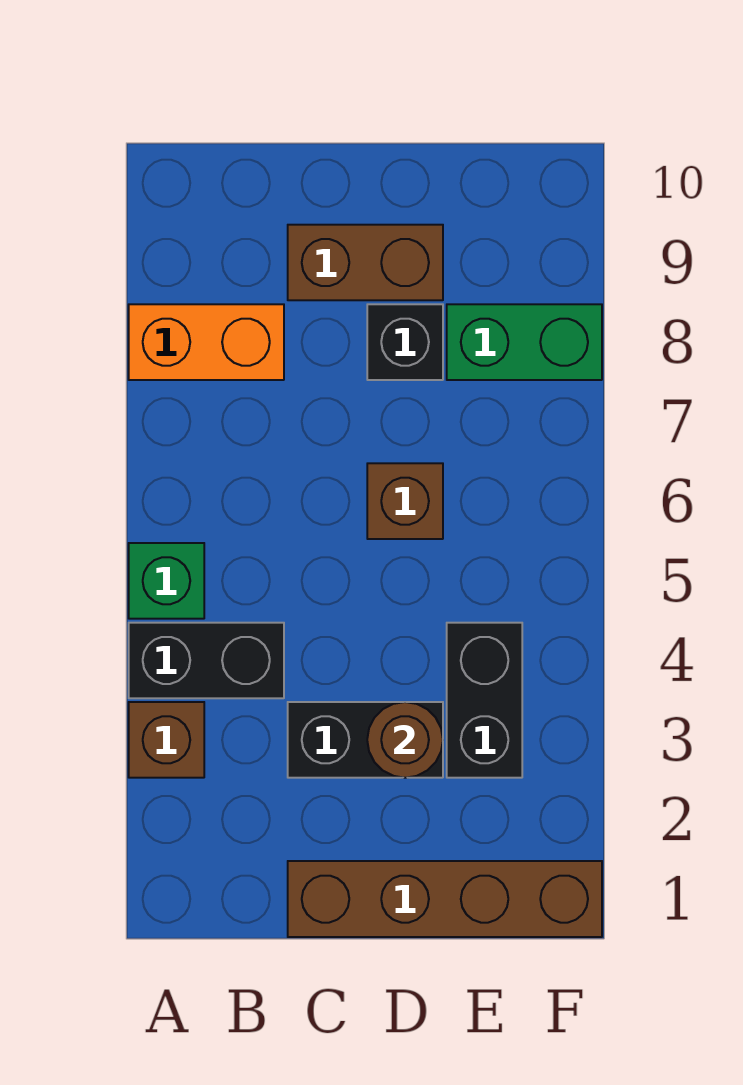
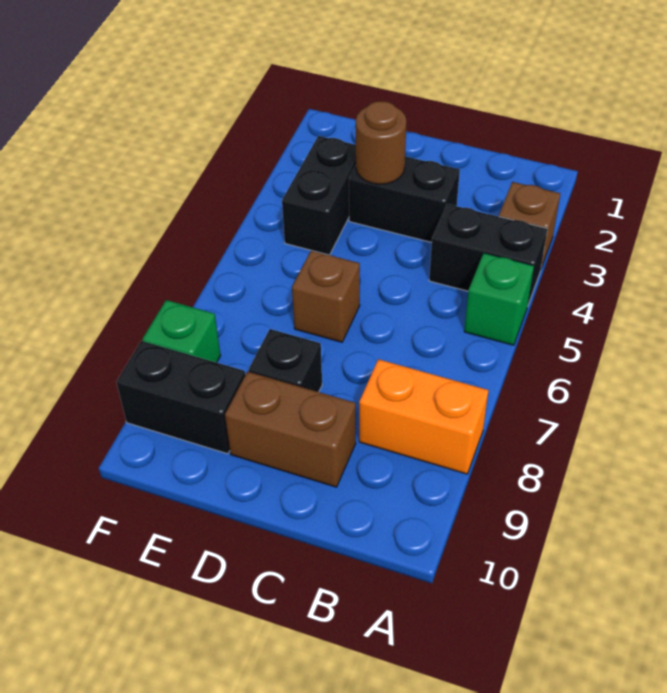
brown brick C1:F1 level 1 -> none
green brick E8:F8 level 1 -> green brick F8 level 1
none -> black brick E9:F9 level 1

